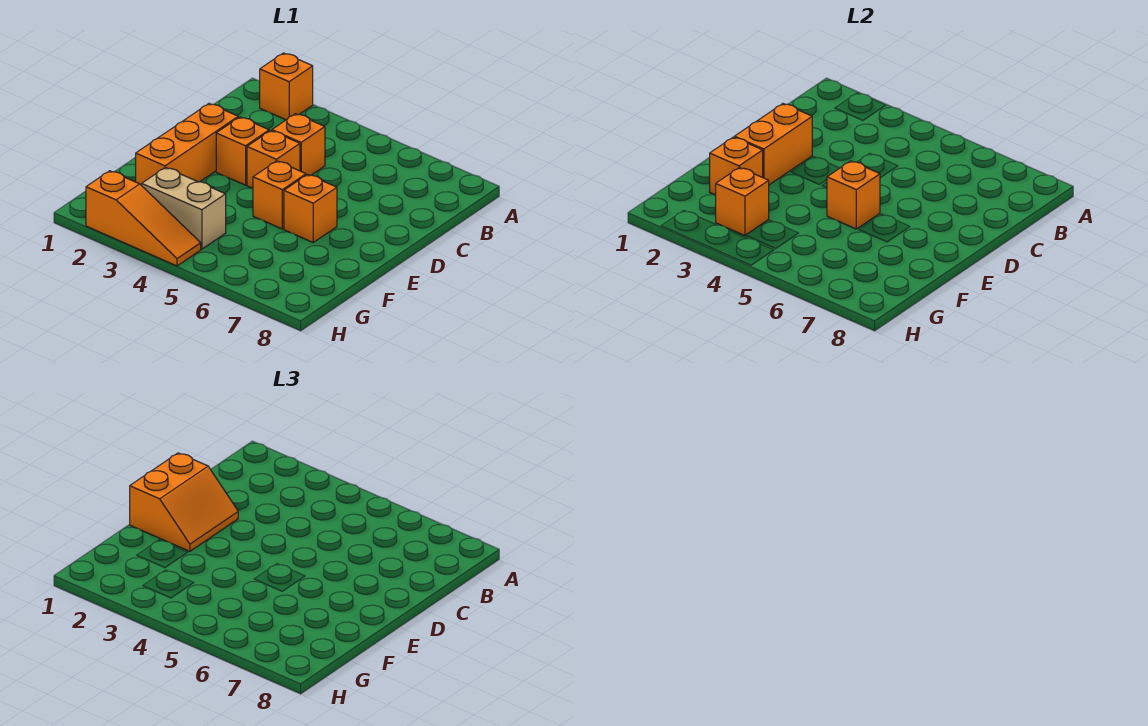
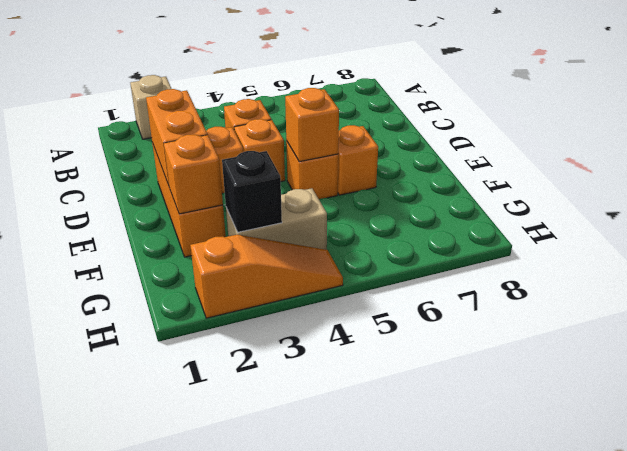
orange brick A2 level 1 -> tan brick A2 level 1
orange slope D1:E2 level 3 top 1 -> none
orange brick G3 level 2 -> black brick G3 level 2

